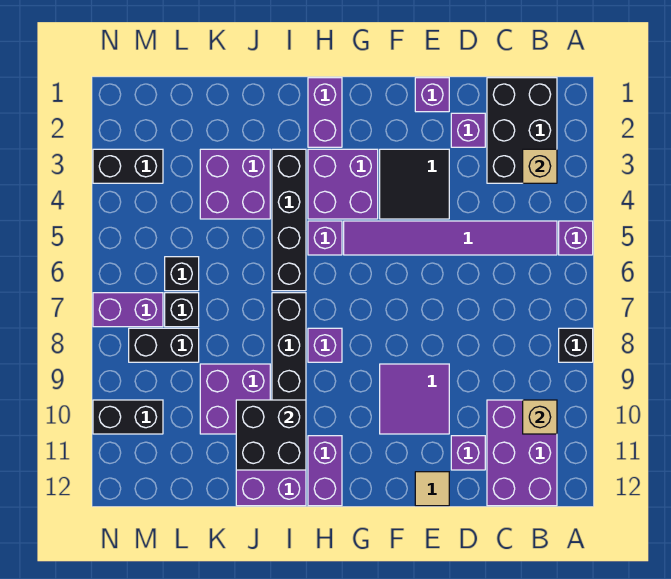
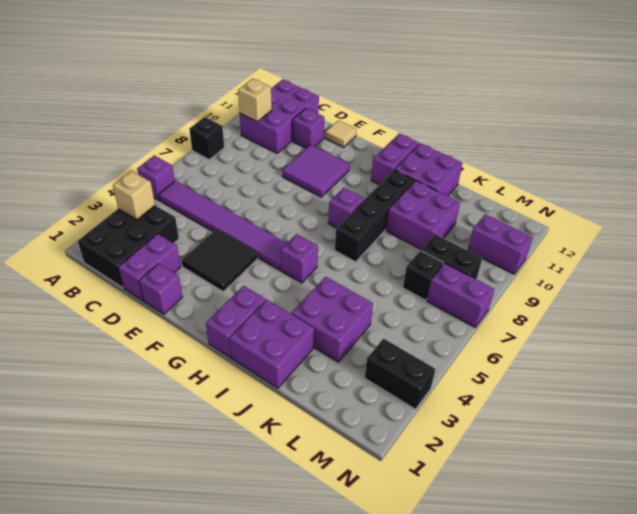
purple brick D2 level 1 -> purple brick D1:D2 level 1
purple brick G3:H4 level 1 -> purple brick I1:J2 level 1
black brick I3:I6 level 1 -> none
black brick I10:J11 level 2 -> none
black brick L6 level 1 -> none
black brick M10:N10 level 1 -> purple brick M10:N10 level 1

